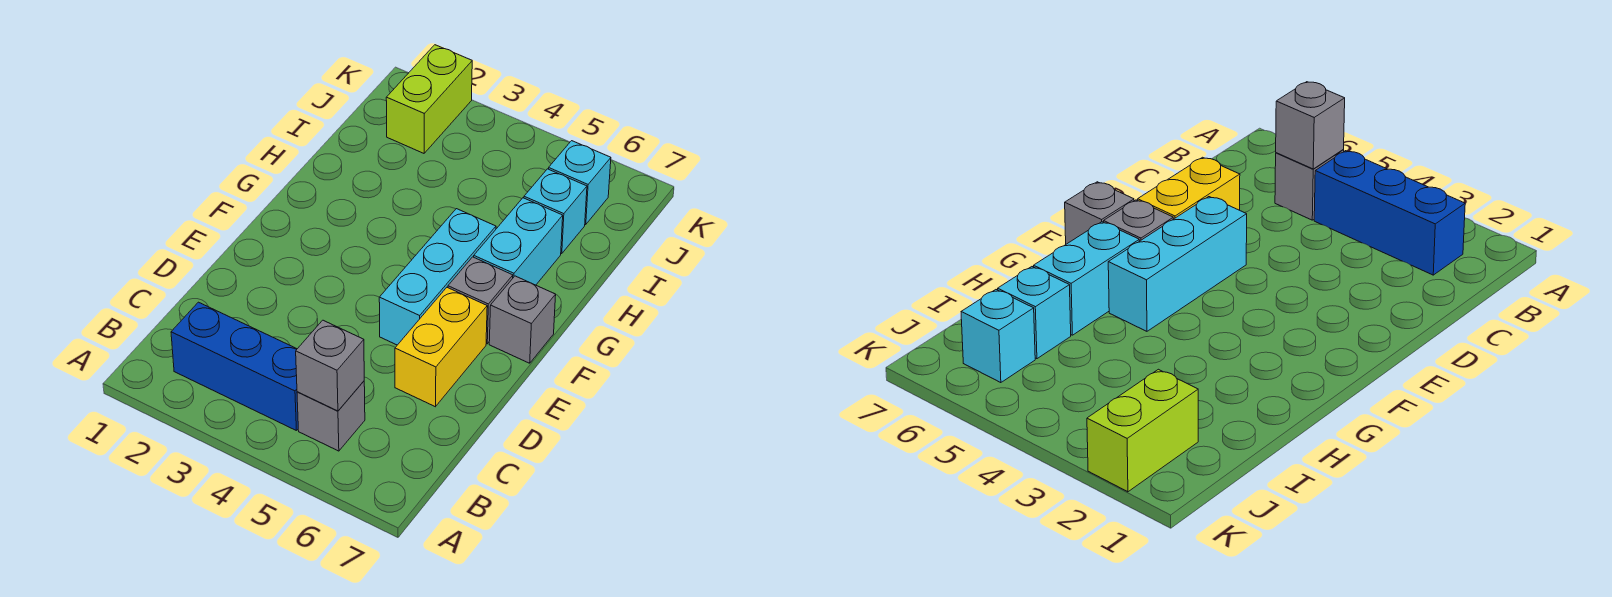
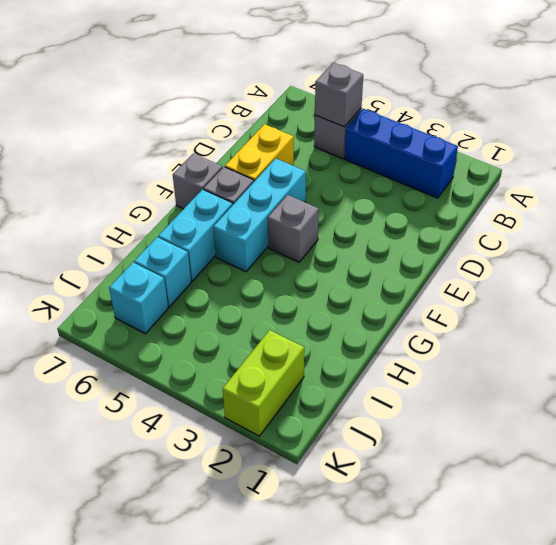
none -> grey brick F4 level 1

